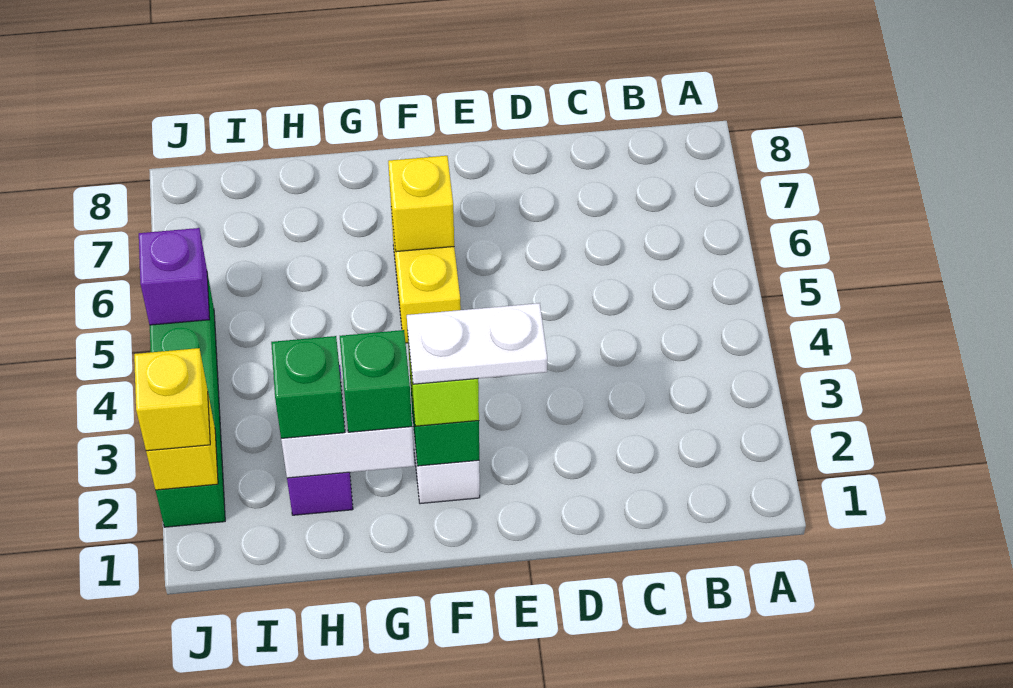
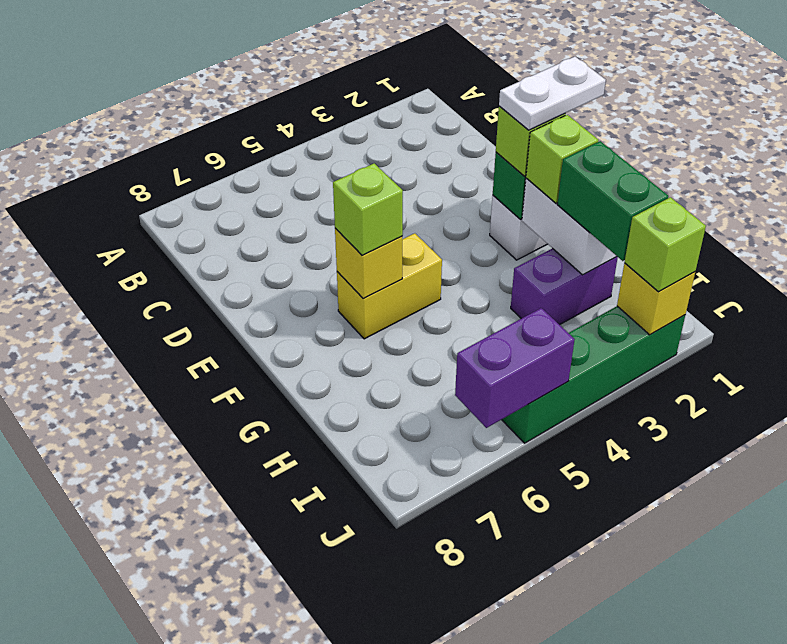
white plate E2:F2 level 4 -> white plate F1:F2 level 4
none -> lime brick F6 level 3
green brick G2 level 3 -> lime brick G2 level 3
green brick H2 level 3 -> green brick H2:I2 level 3
yellow brick J2 level 3 -> lime brick J2 level 3
purple brick J5 level 2 -> purple brick J5:J6 level 2

